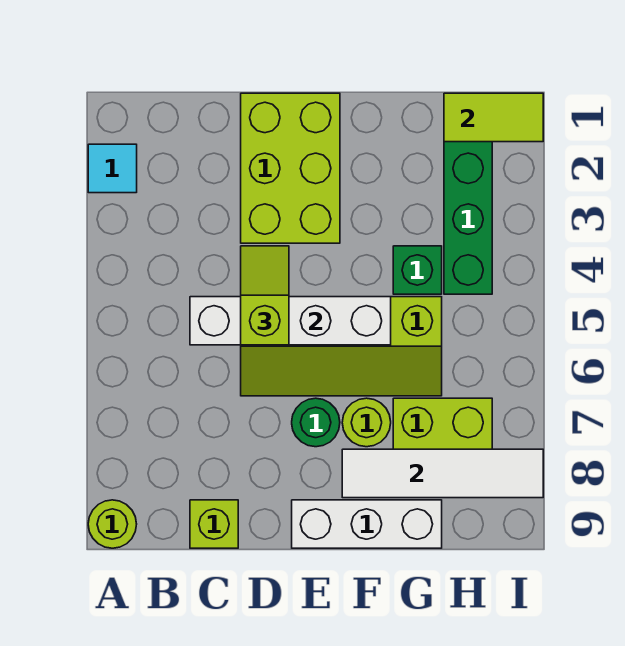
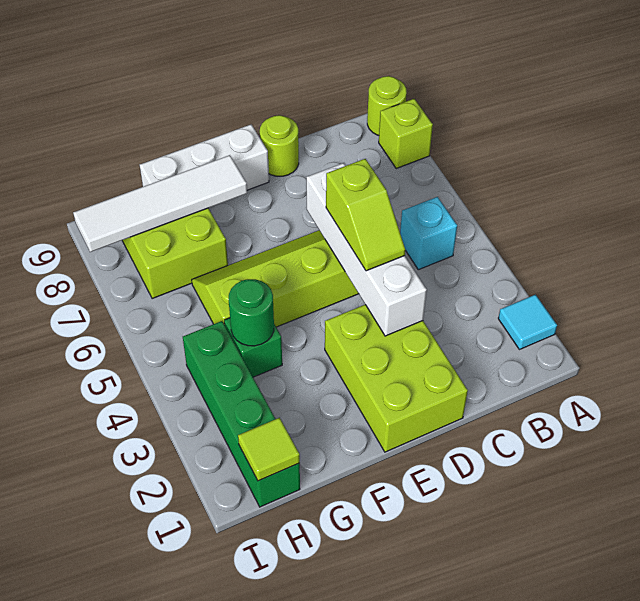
none -> cyan brick B5 level 1
white brick C5:F5 level 2 -> white brick D3:D6 level 2
lime brick C9 level 1 -> lime brick A8 level 1
green round brick E7 level 1 -> green round brick G4 level 2
lime round brick F7 level 1 -> lime round brick D9 level 1
lime tile H1:I1 level 2 -> lime tile H1 level 2

